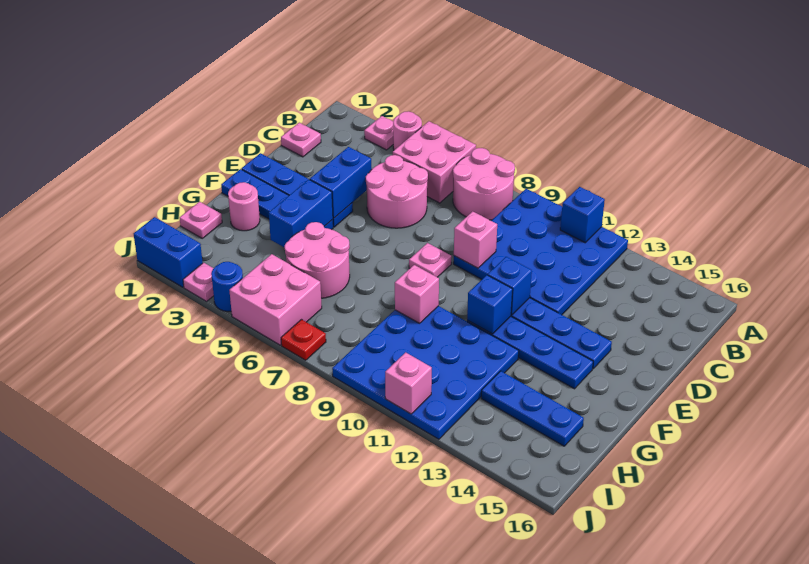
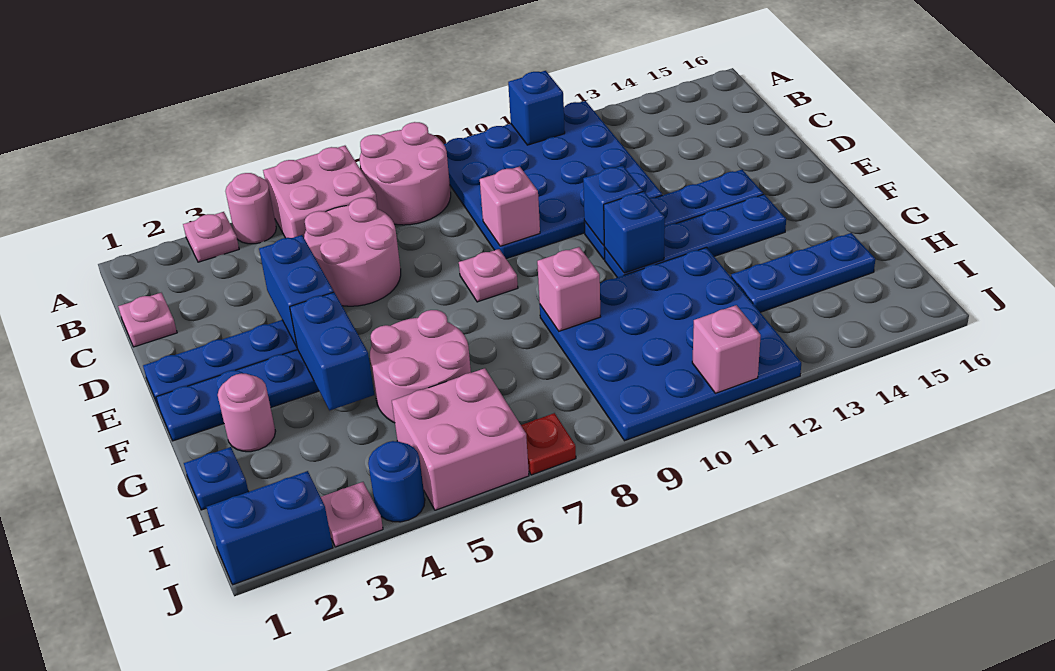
pink plate H1 level 1 -> blue plate H1 level 1

